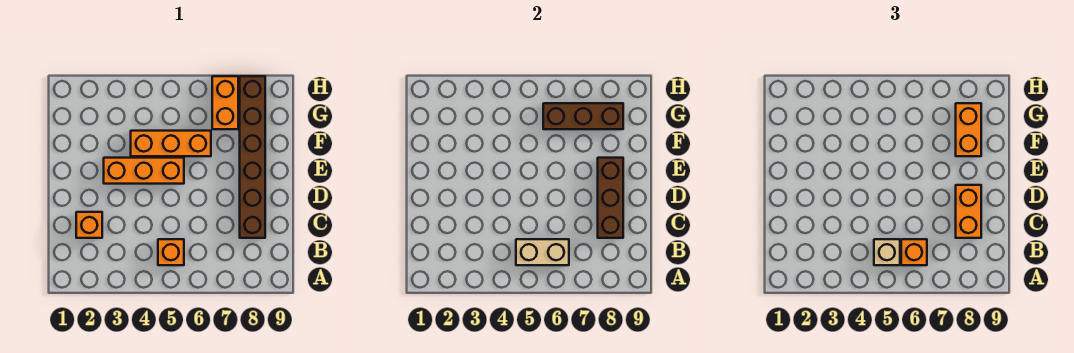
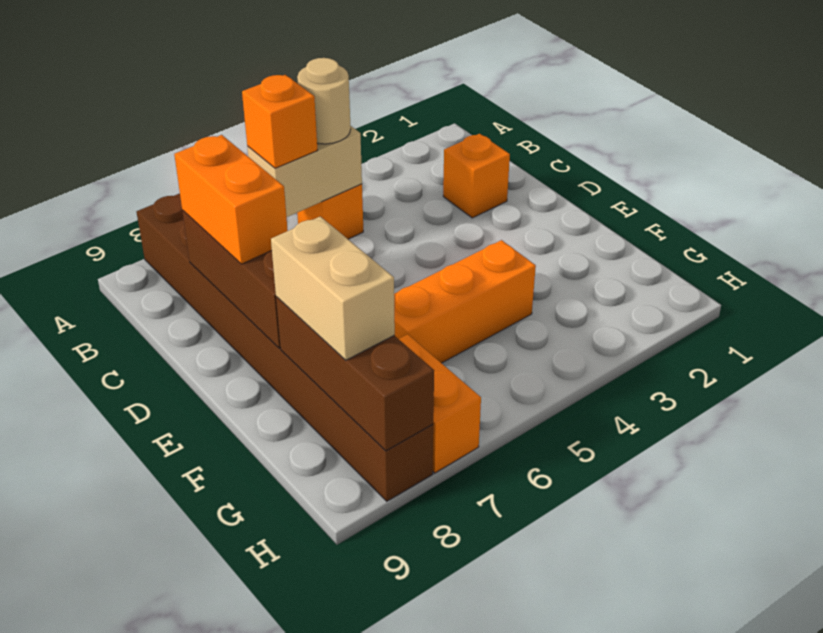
tan brick B5 level 3 -> tan round brick B5 level 3
brown brick C8:H8 level 1 -> brown brick A8:H8 level 1
orange brick E3:E5 level 1 -> none
orange brick F8:G8 level 3 -> tan brick F8:G8 level 3
brown brick G6:G8 level 2 -> brown brick F8:H8 level 2

